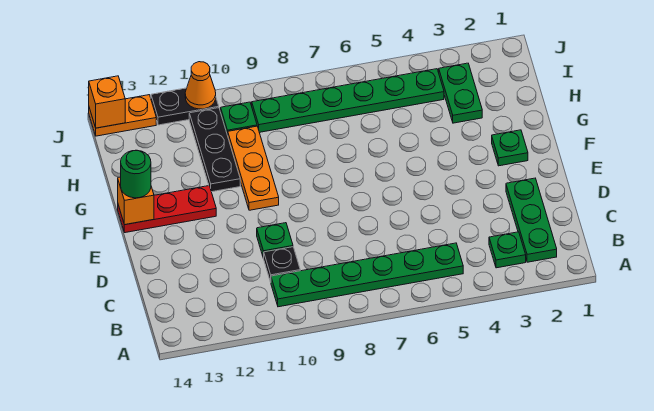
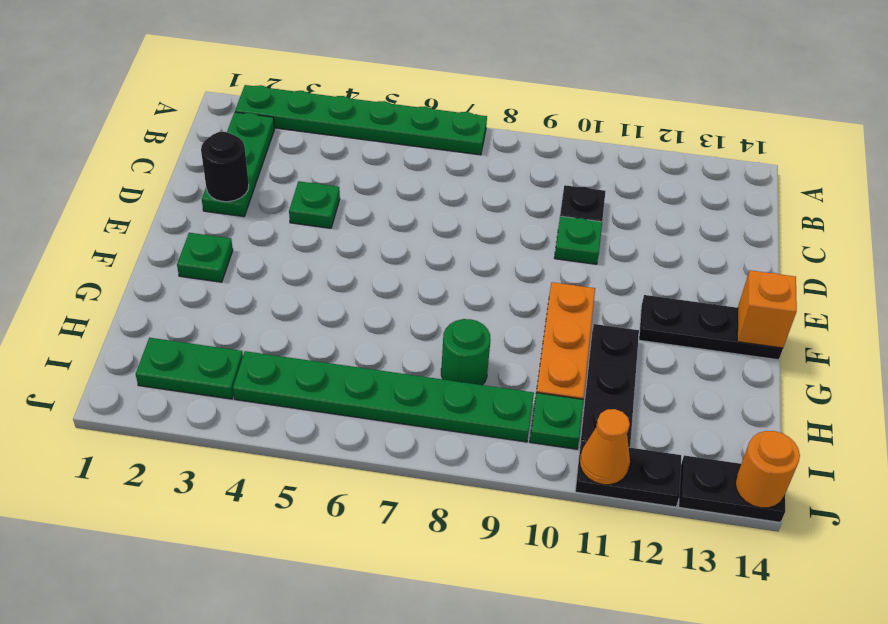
green plate B3 level 1 -> green plate D4 level 1
green plate B5:B10 level 1 -> green plate A2:A7 level 1
none -> black round brick D2 level 2
red plate F12:F14 level 1 -> black plate F12:F14 level 1
green round brick F14 level 3 -> green round brick H8 level 1
green plate H3:I3 level 1 -> green plate I2:I3 level 1
orange plate J13:J14 level 1 -> black plate J13:J14 level 1
orange brick J14 level 2 -> orange round brick J14 level 2

